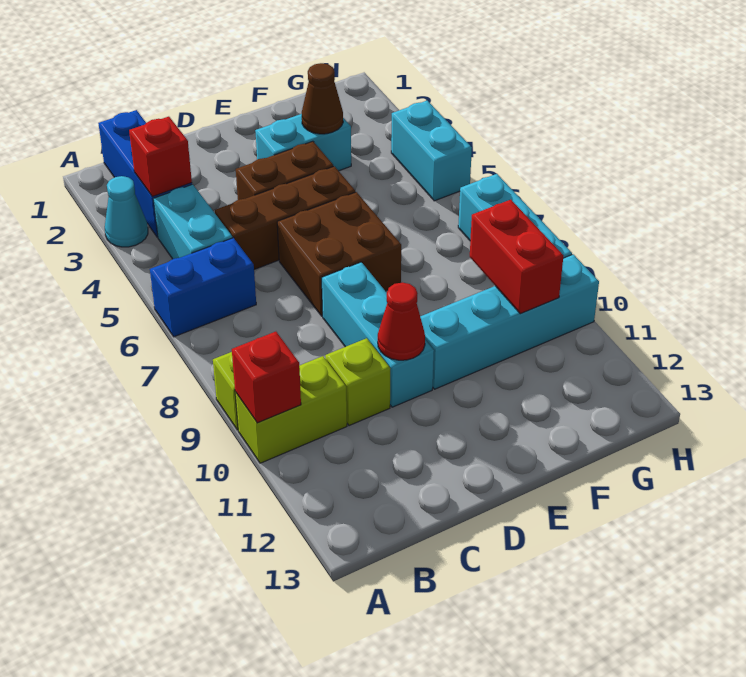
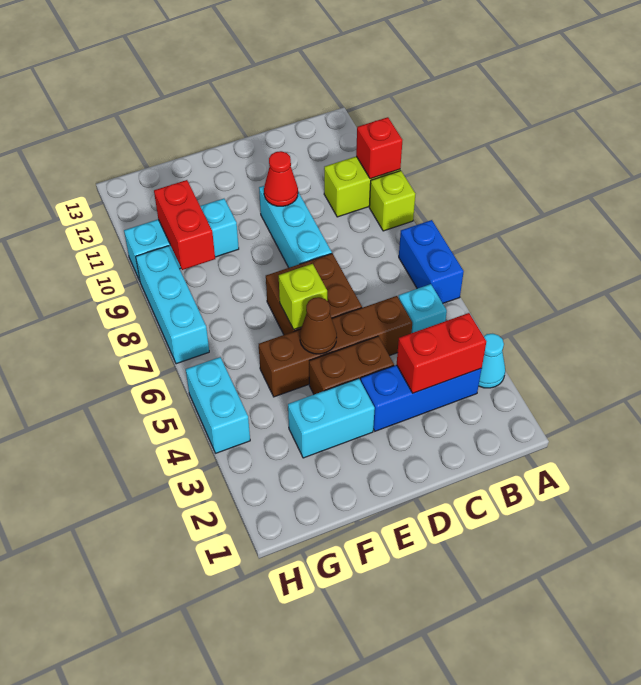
blue brick A6:B6 level 1 -> blue brick A6:A7 level 1
blue brick B1:B3 level 1 -> blue brick B3:D3 level 1
red brick B3 level 2 -> red brick B3:C3 level 2
cyan brick B4:B5 level 1 -> cyan brick B5 level 1
brown brick C5:E5 level 1 -> brown brick C5:F5 level 1
lime brick C10 level 1 -> lime brick E6 level 2
cyan brick E10:H10 level 1 -> cyan brick F10:H10 level 1
brown cone F3 level 2 -> brown cone E5 level 2

